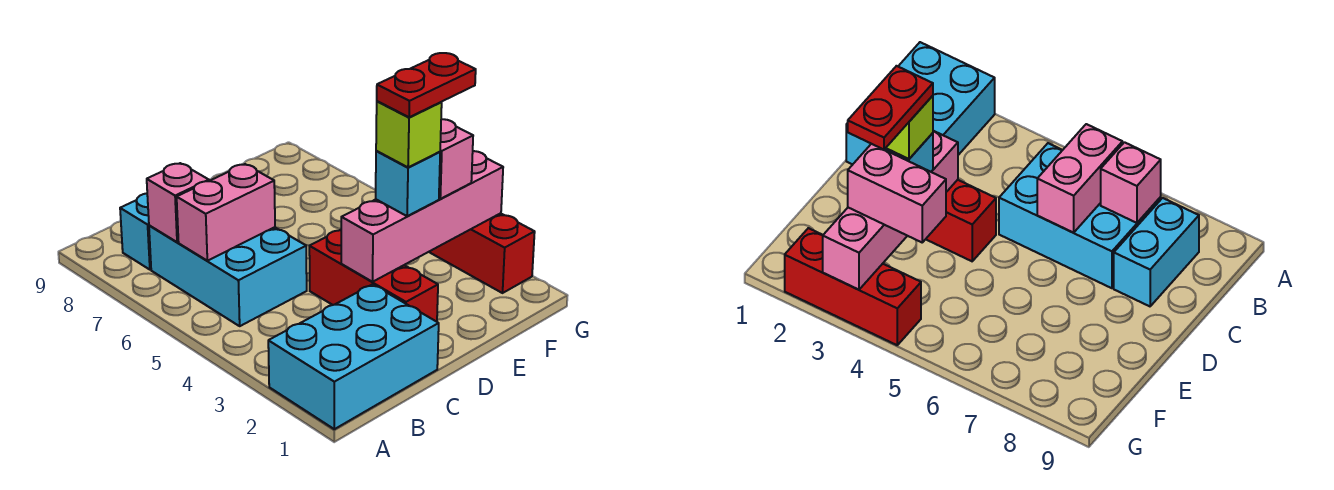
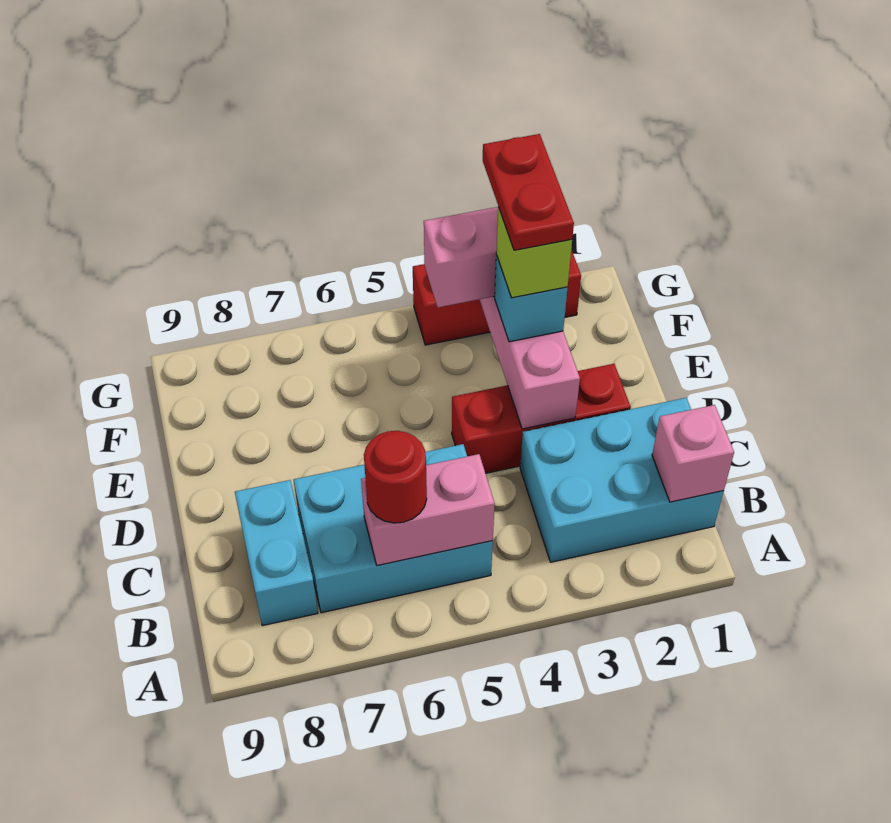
cyan brick A1:C2 level 1 -> cyan brick B1:C3 level 1
pink brick B6:C6 level 2 -> pink brick B5:B6 level 2
none -> red round brick B6 level 3
pink brick B7 level 2 -> pink brick B1 level 2

